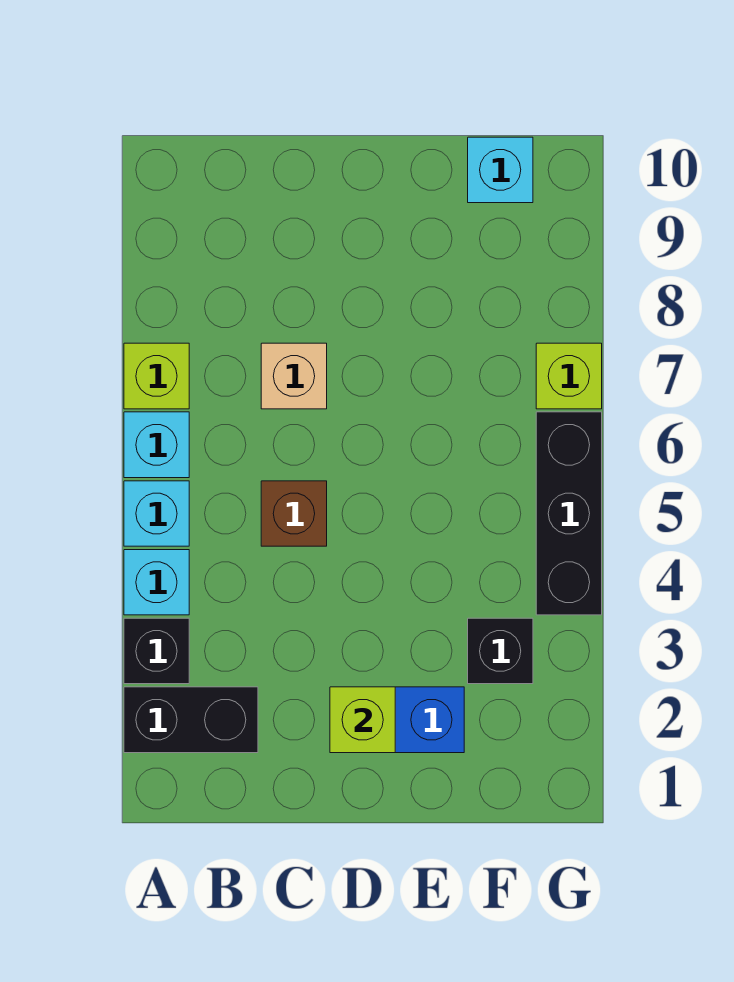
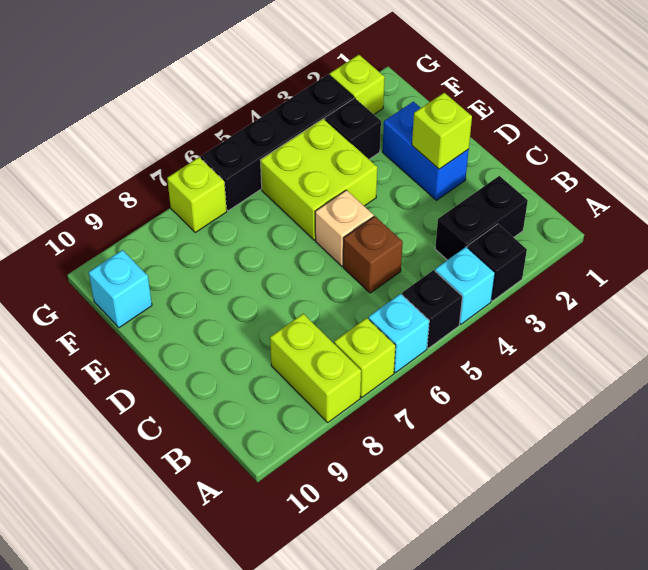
black brick A2:B2 level 1 -> black brick B2:B3 level 1
cyan brick A5 level 1 -> black brick A5 level 1
none -> lime brick A8:B8 level 1
tan brick C7 level 1 -> tan brick D5 level 1
none -> lime brick E4:F5 level 1
none -> lime brick G2 level 1
black brick G4:G6 level 1 -> black brick G3:G6 level 1

